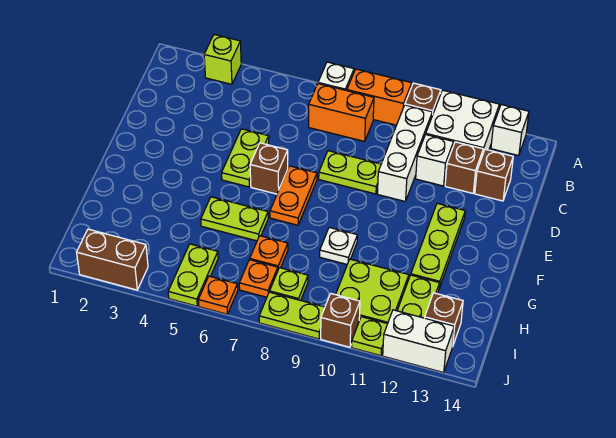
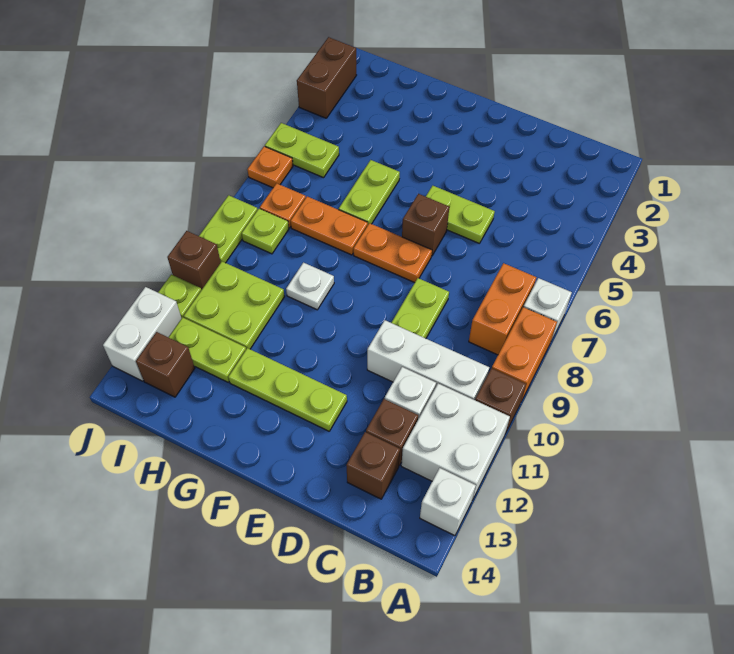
lime brick A3 level 1 -> none
orange plate H7 level 1 -> orange plate G7:H7 level 1

